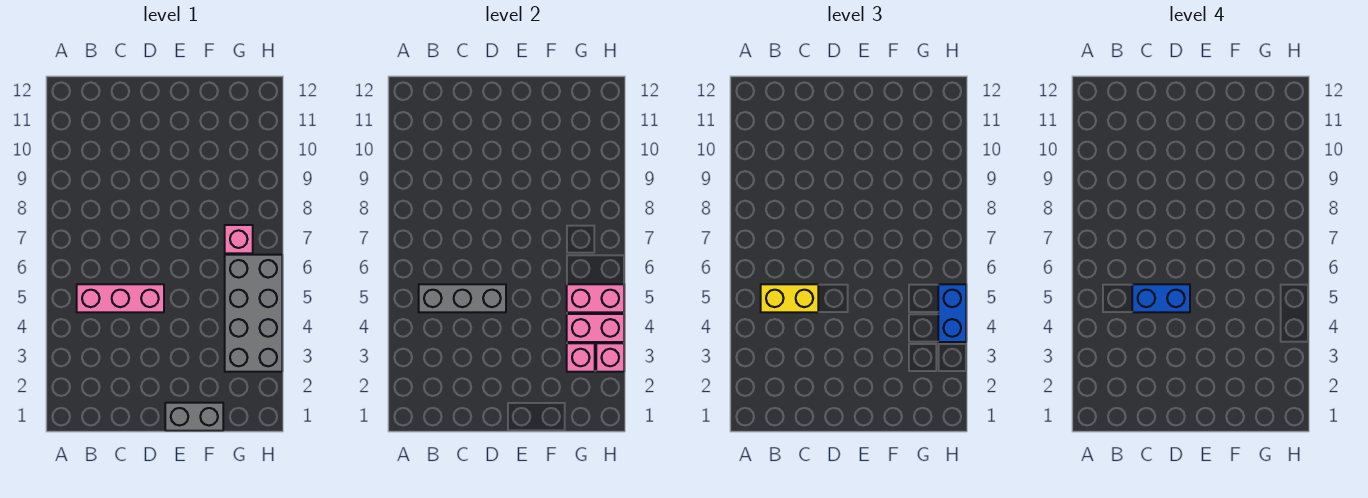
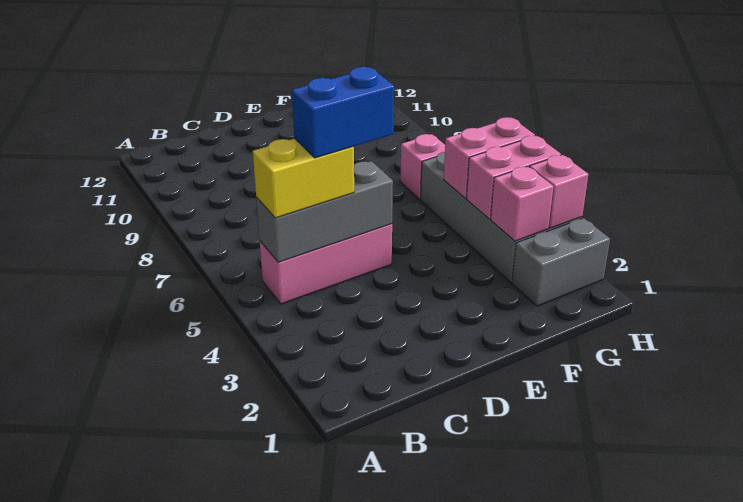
grey brick E1:F1 level 1 -> grey brick G2:H2 level 1
blue brick H4:H5 level 3 -> none

